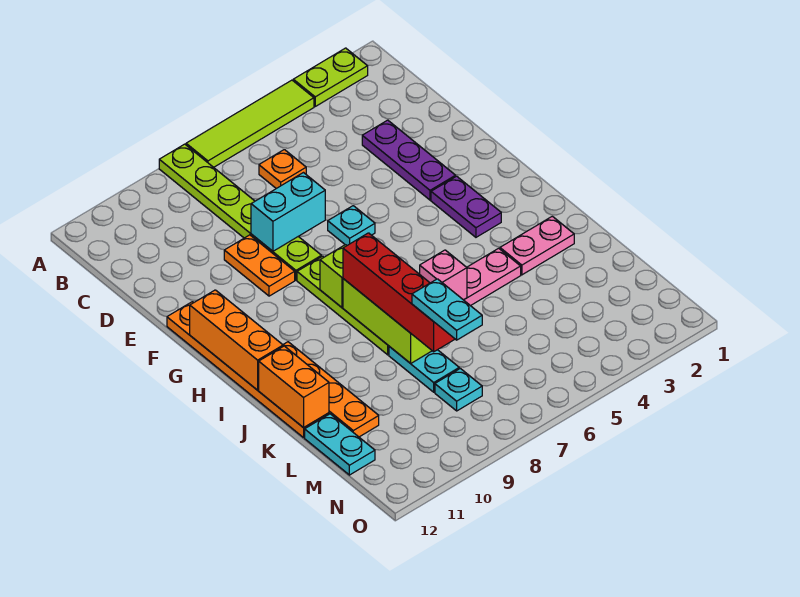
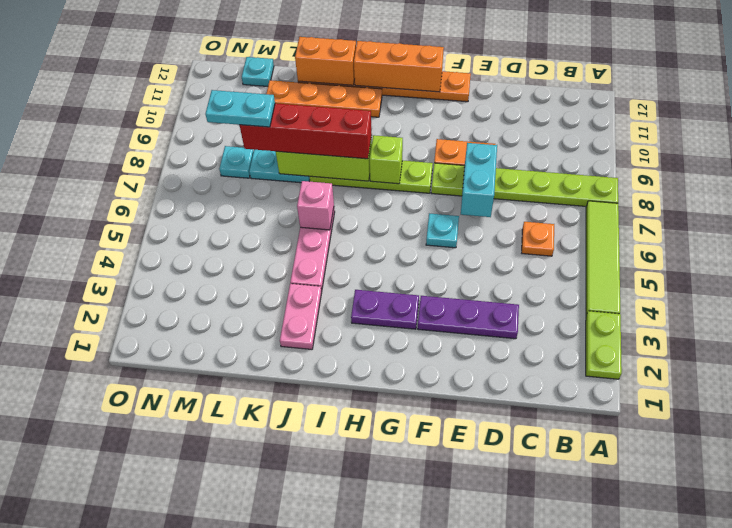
cyan plate L12:M12 level 1 -> cyan plate M12 level 1

